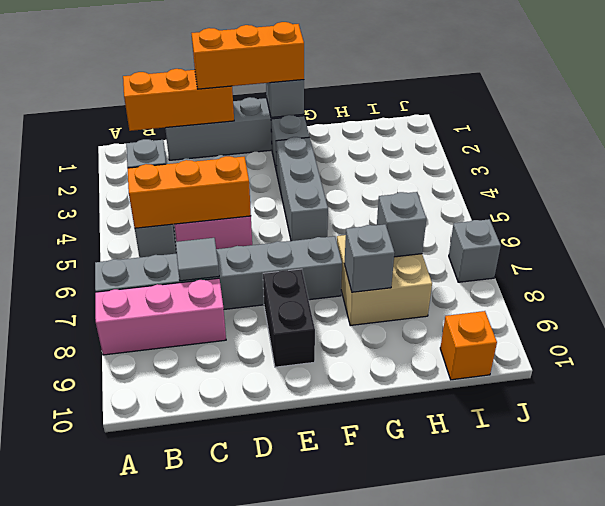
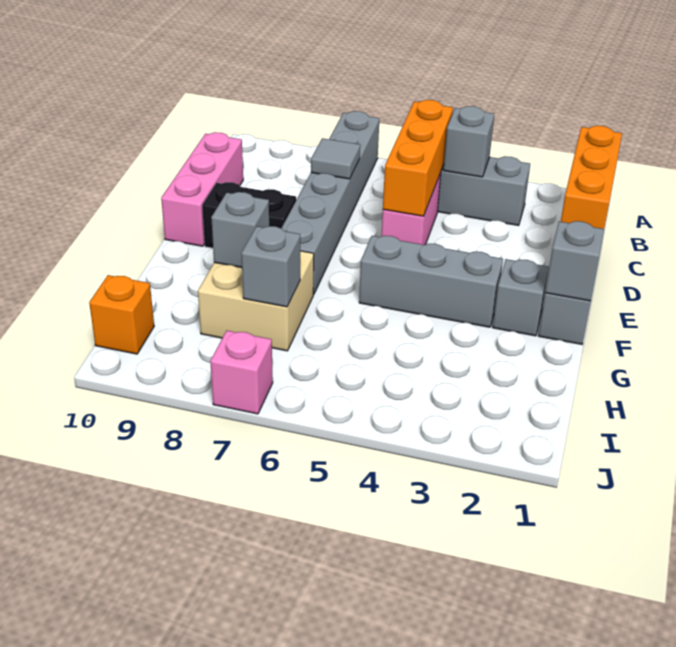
pink brick A8:C8 level 1 -> pink brick C10:E10 level 1
orange brick D1:F1 level 3 -> none
grey brick J7 level 1 -> pink brick J7 level 1

